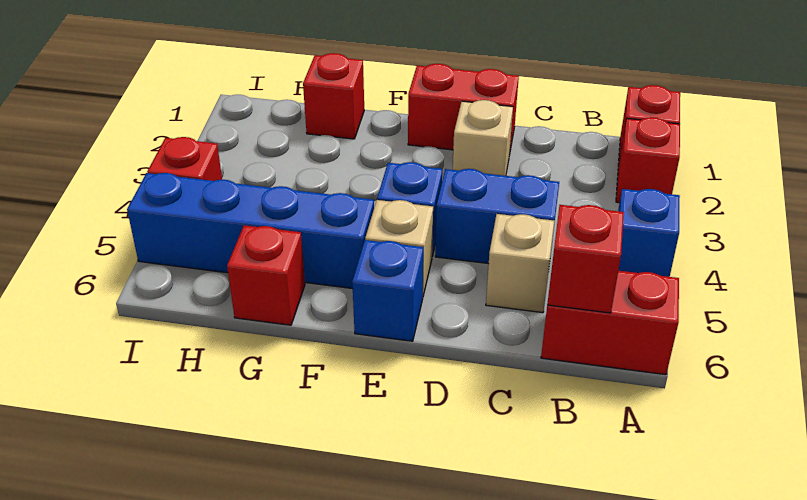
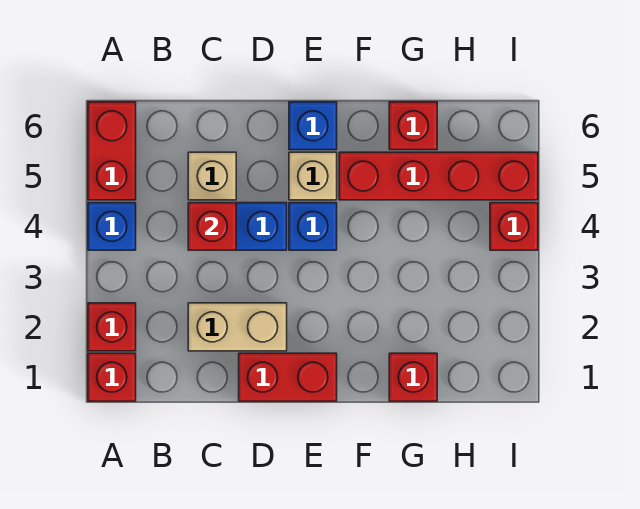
red brick A6:B6 level 1 -> red brick A5:A6 level 1
red brick B6 level 2 -> red brick C4 level 2
tan brick D2 level 1 -> tan brick C2:D2 level 1
blue brick F5:I5 level 1 -> red brick F5:I5 level 1

